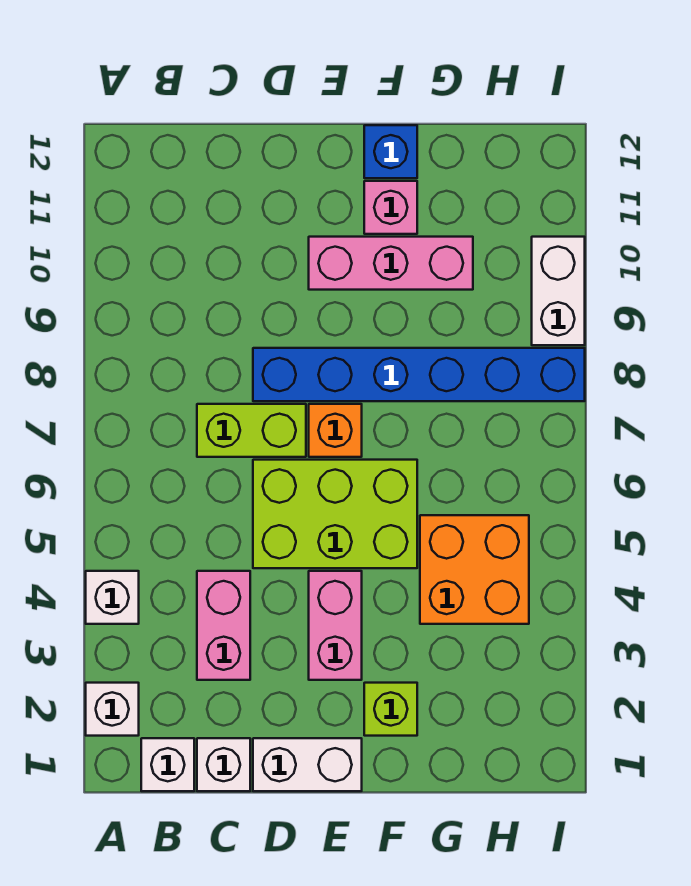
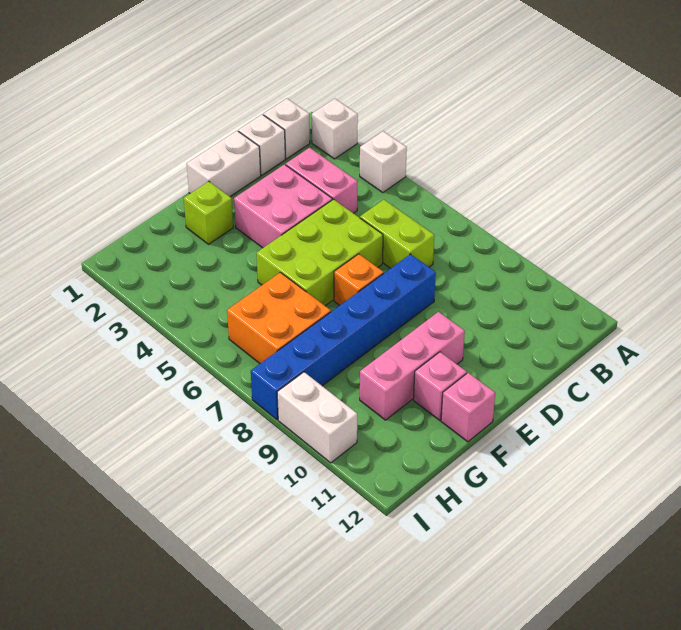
lime brick C7:D7 level 1 -> lime brick C6:C7 level 1
pink brick E3:E4 level 1 -> pink brick D3:E4 level 1
blue brick F12 level 1 -> pink brick F12 level 1
orange brick G4:H5 level 1 -> orange brick G6:H7 level 1

